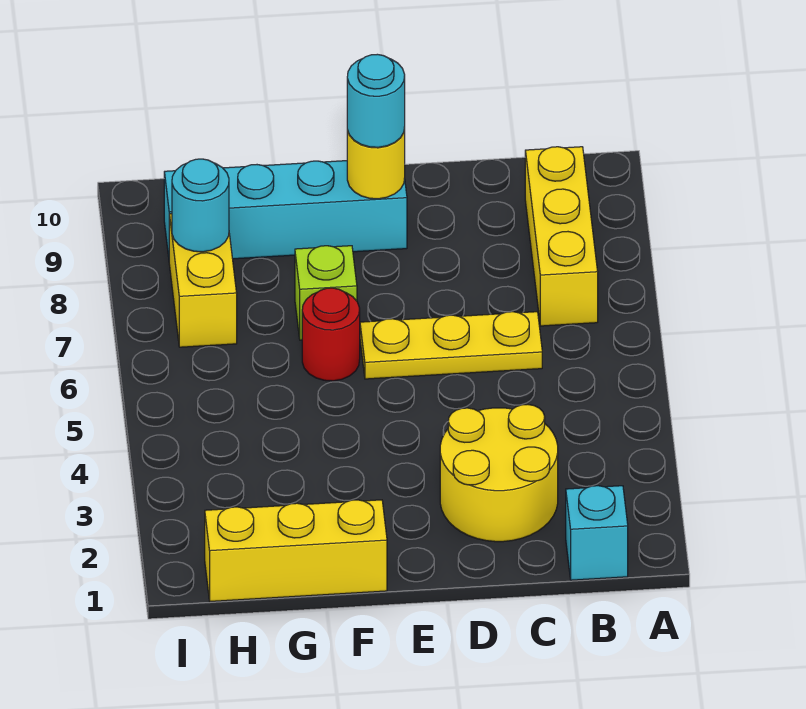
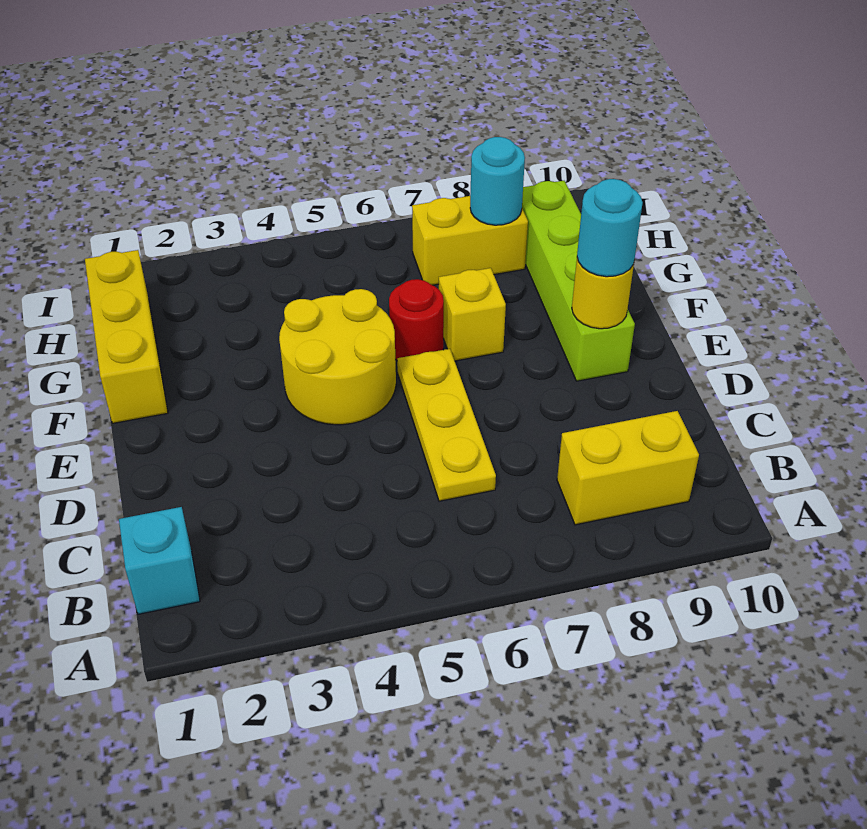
yellow brick B7:B9 level 1 -> yellow brick B8:B9 level 1
yellow round brick C2:D3 level 1 -> yellow round brick E4:F5 level 1
cyan brick E9:H9 level 1 -> lime brick E9:H9 level 1
lime brick F7 level 1 -> yellow brick F7 level 1

